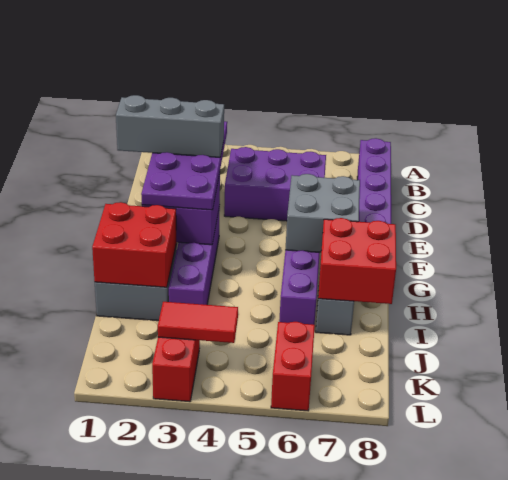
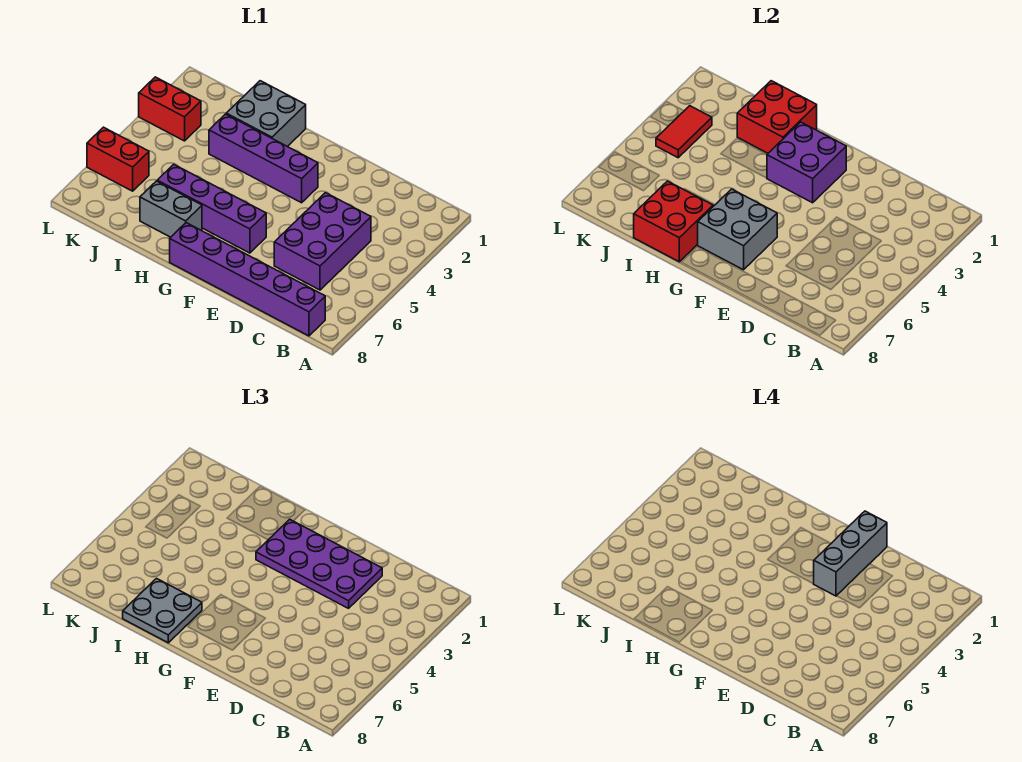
none -> grey plate H7:I8 level 3

